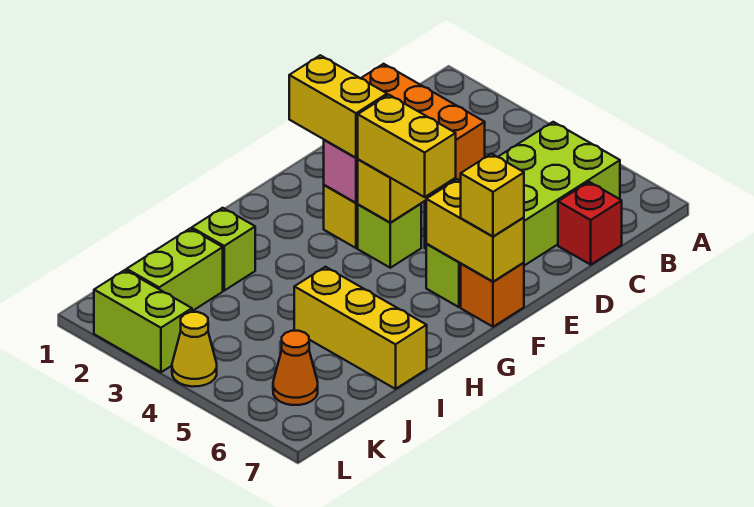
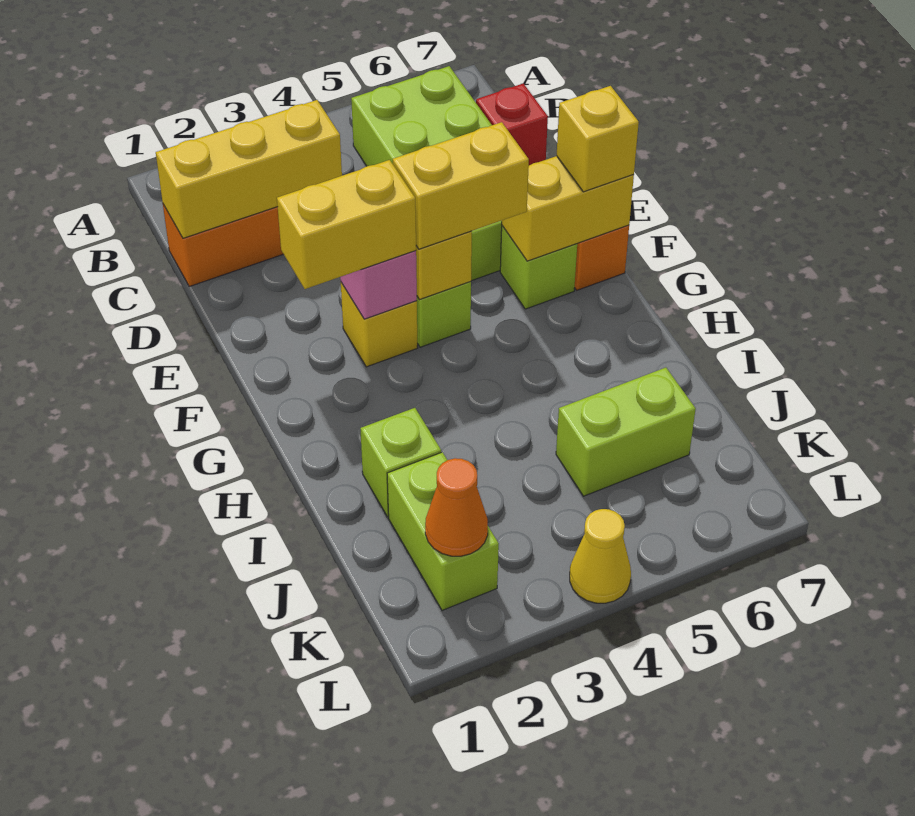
yellow brick I5:I7 level 1 -> yellow brick C1:C3 level 2
orange cone K6 level 1 -> orange cone K2 level 2
lime brick L2:L3 level 1 -> lime brick J5:J6 level 1

